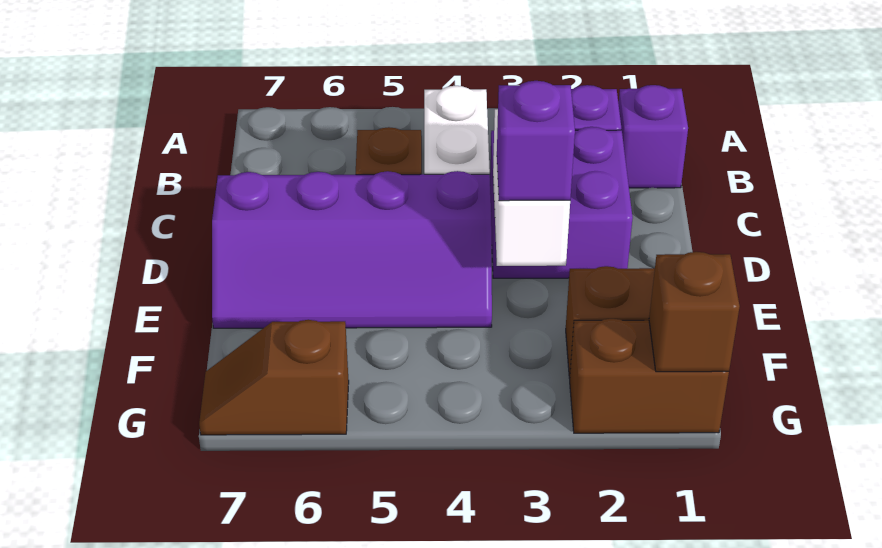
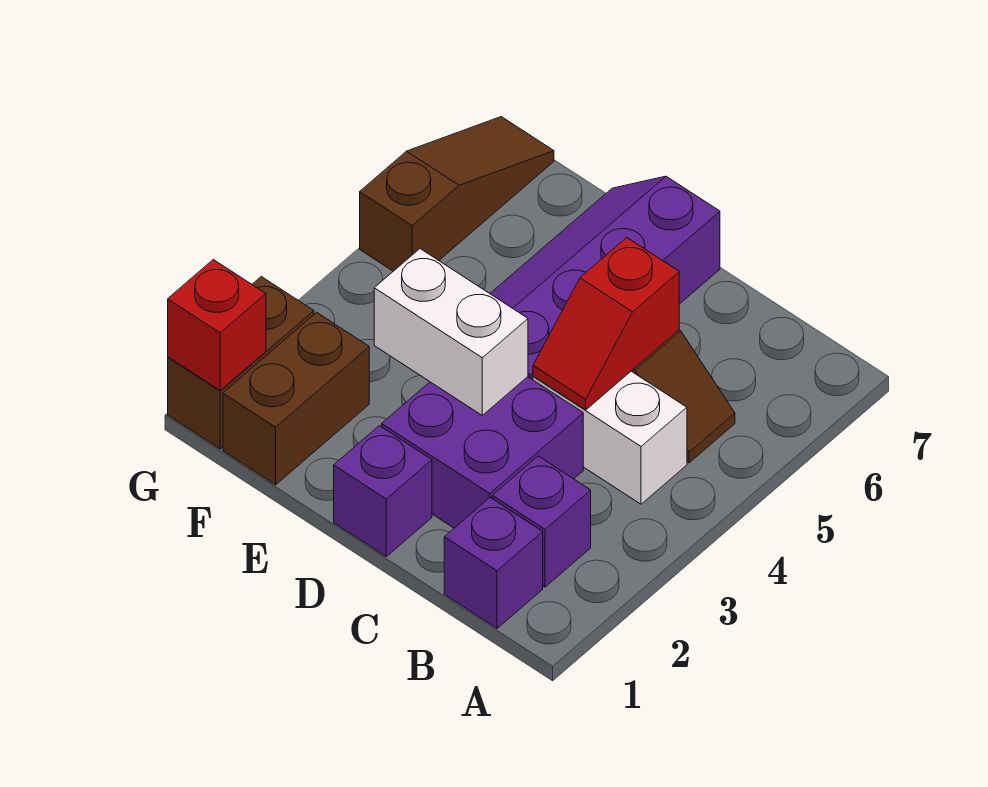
none -> red slope C4:C5 level 2 top 5
purple brick E3 level 3 -> purple brick D1 level 1
brown brick G1 level 2 -> red brick G1 level 2
brown slope G6:G7 level 1 top 6 -> brown slope G5:G7 level 1 top 5

